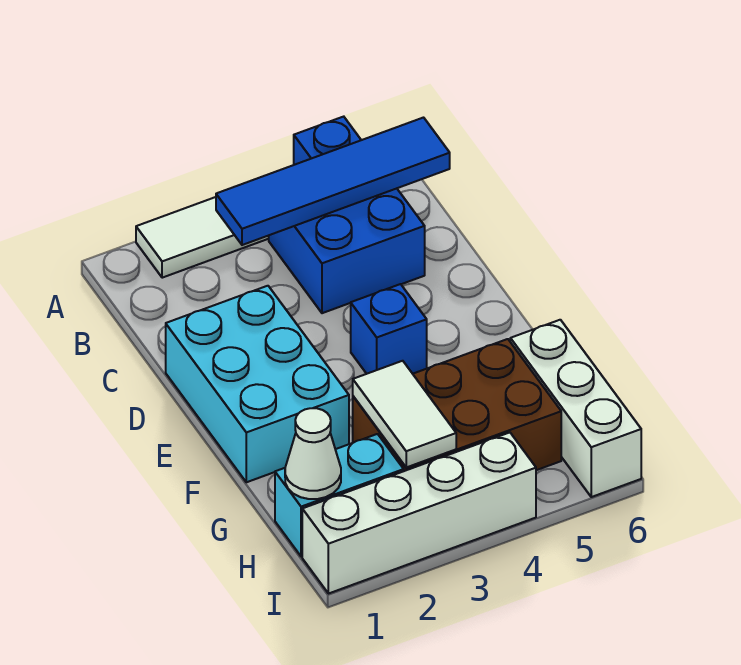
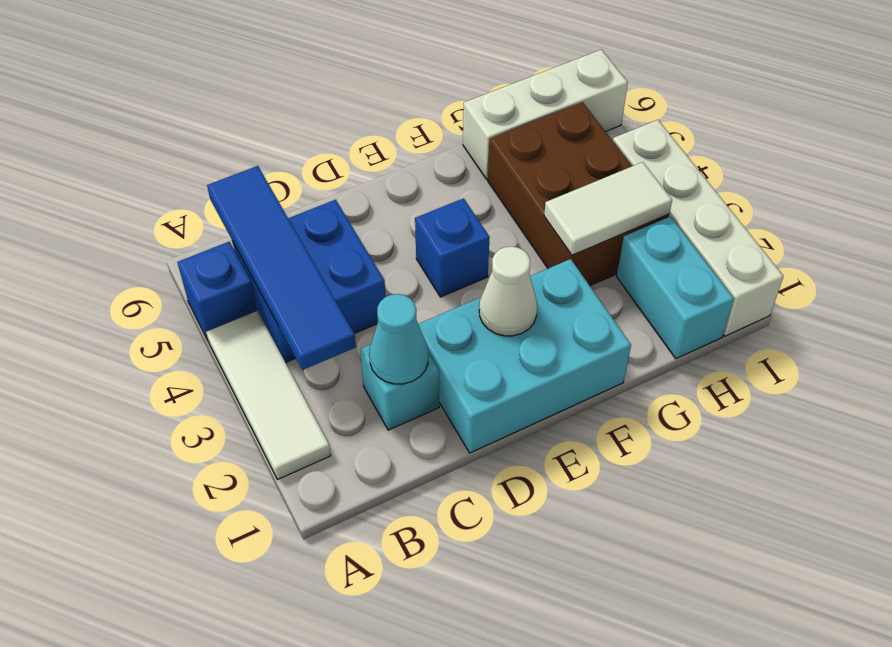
none -> cyan brick C2 level 1
none -> cyan cone C2 level 2
white cone H1 level 2 -> white cone E2 level 2

